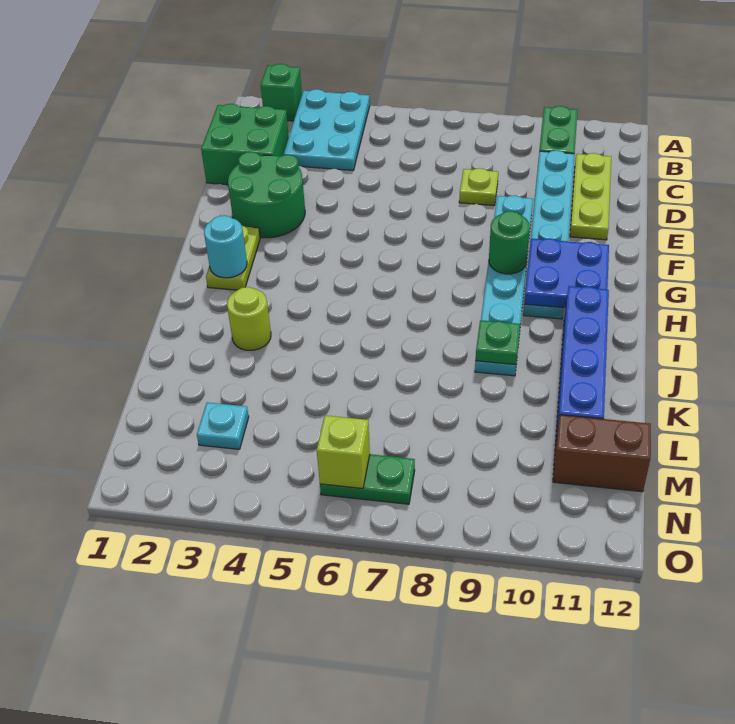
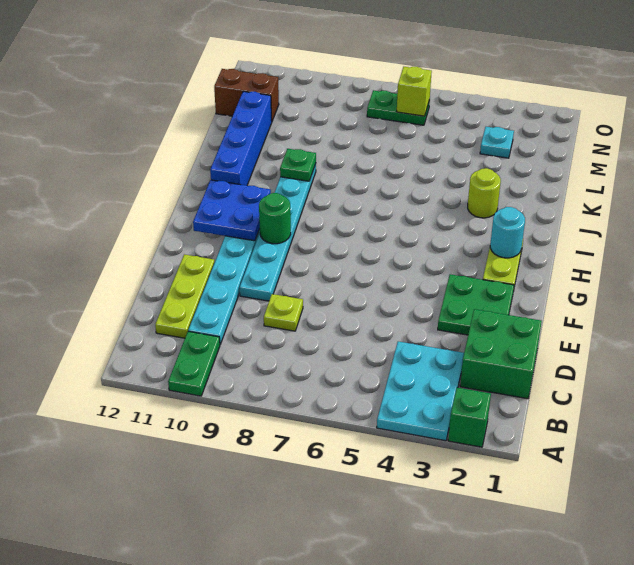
green round brick E2:F3 level 1 -> green plate E2:F3 level 1

